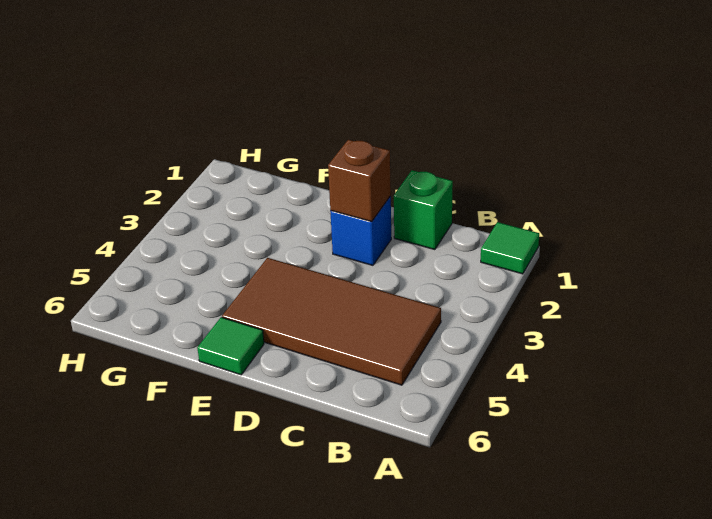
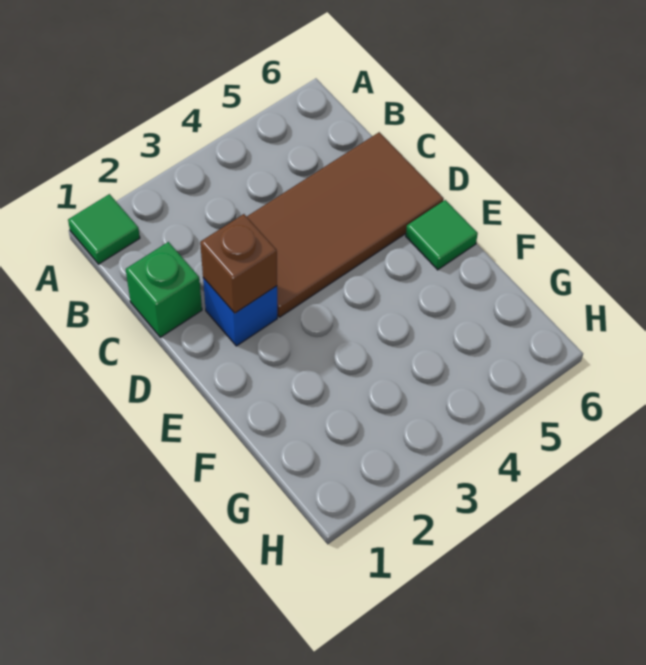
brown tile B4:E5 level 1 -> brown tile C3:D6 level 1

